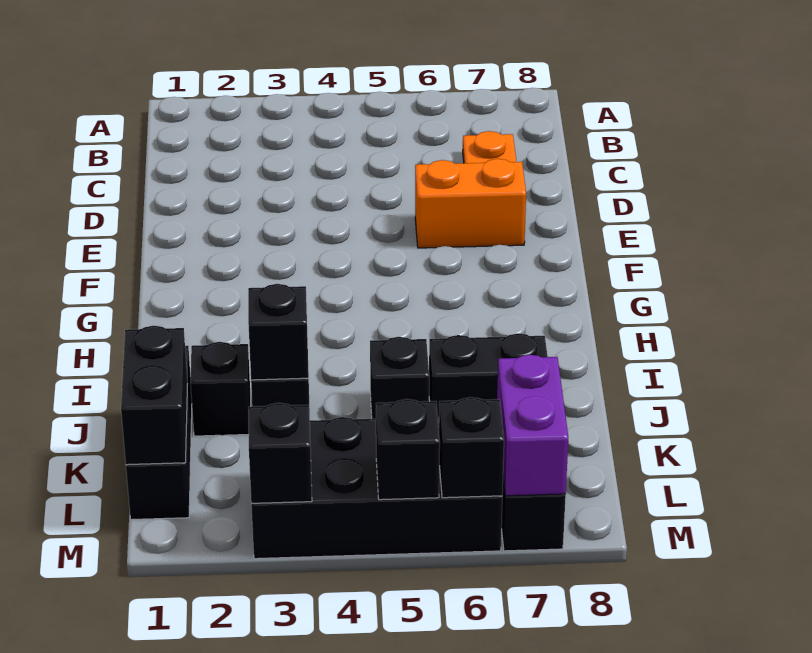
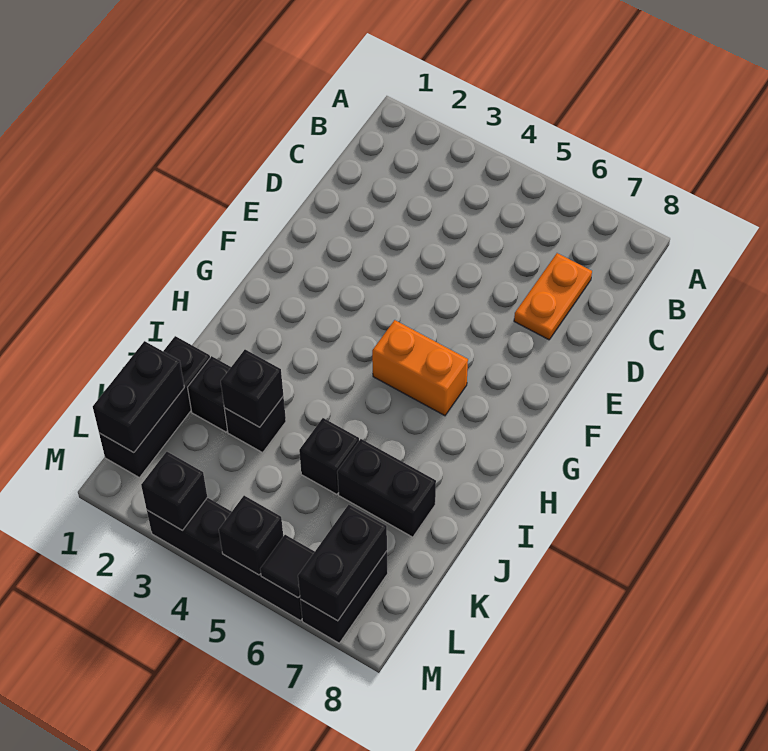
orange brick E6:E7 level 1 -> orange brick G5:G6 level 1
black brick L3:M6 level 1 -> black brick M3:M6 level 1
purple brick L7:M7 level 2 -> black brick L7:M7 level 2
black brick M6 level 2 -> black tile M6 level 2

